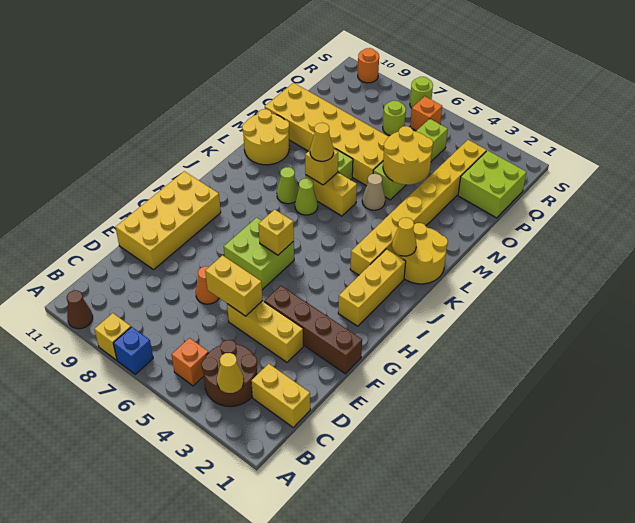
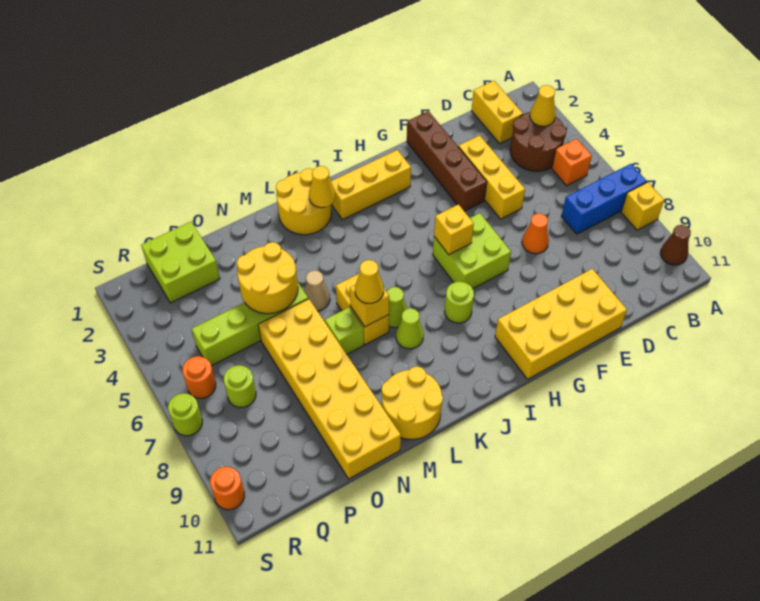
blue brick A7 level 1 -> blue brick A7:C7 level 1
yellow brick E5:E6 level 2 -> none
none -> lime round brick I8 level 1
yellow brick J3:Q3 level 1 -> none
orange brick R6 level 1 -> orange round brick R6 level 1

